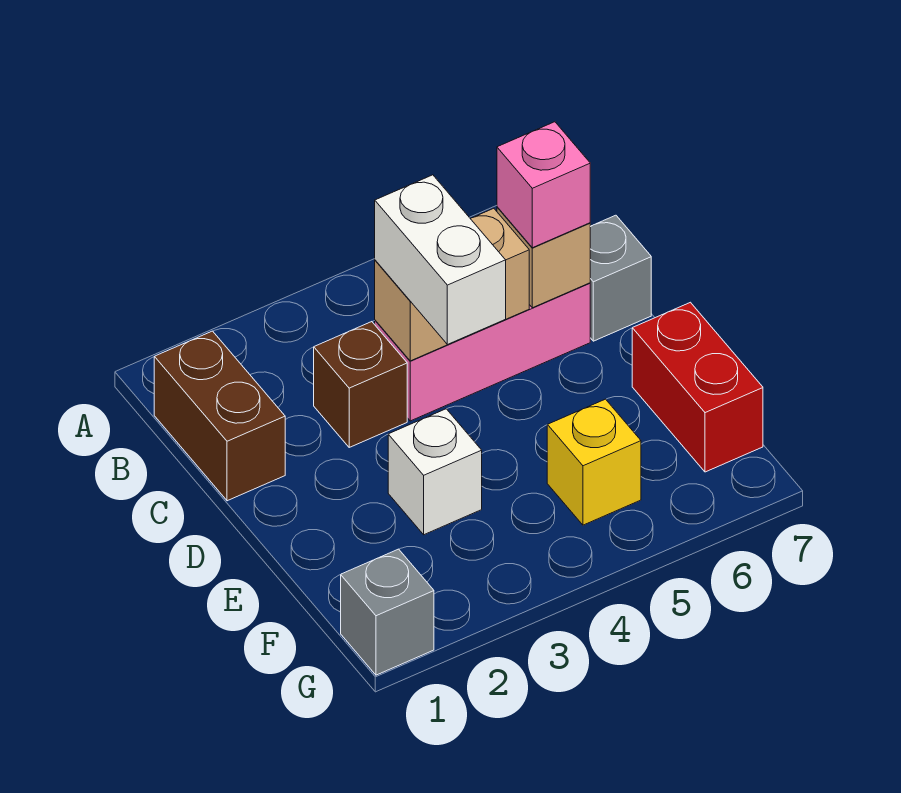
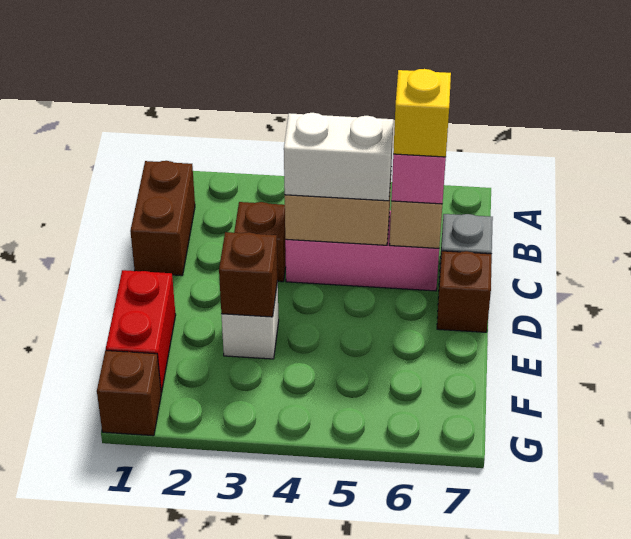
white brick C4:D4 level 3 -> white brick C4:C5 level 3
none -> brown brick D7 level 1
none -> brown brick E3 level 2
red brick E7:F7 level 1 -> red brick E1:F1 level 1
yellow brick F5 level 1 -> yellow brick C6 level 4
grey brick G1 level 1 -> brown brick G1 level 1

